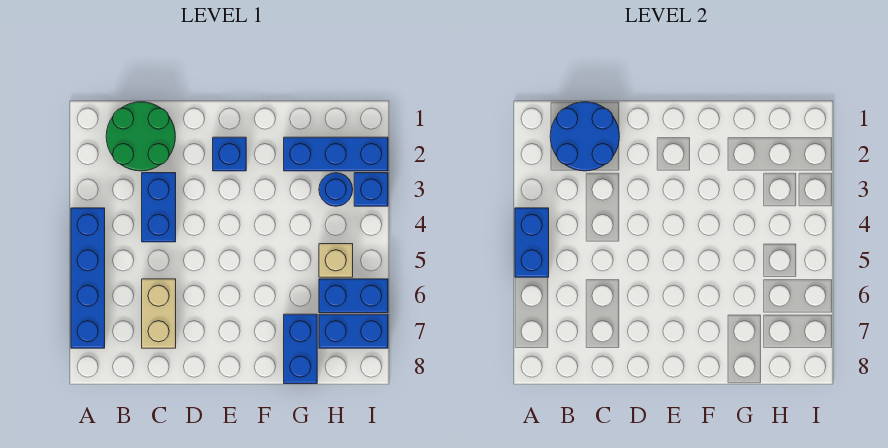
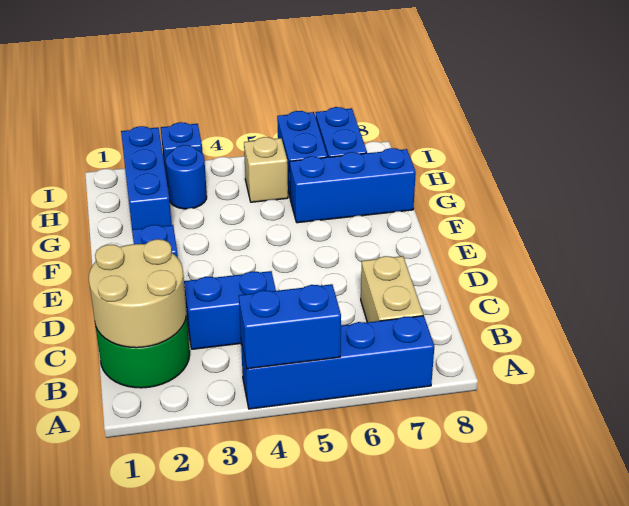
blue round brick B1:C2 level 2 -> tan round brick B1:C2 level 2
tan brick C6:C7 level 1 -> tan brick B7:C7 level 1
blue brick G7:G8 level 1 -> blue brick G6:G8 level 1

